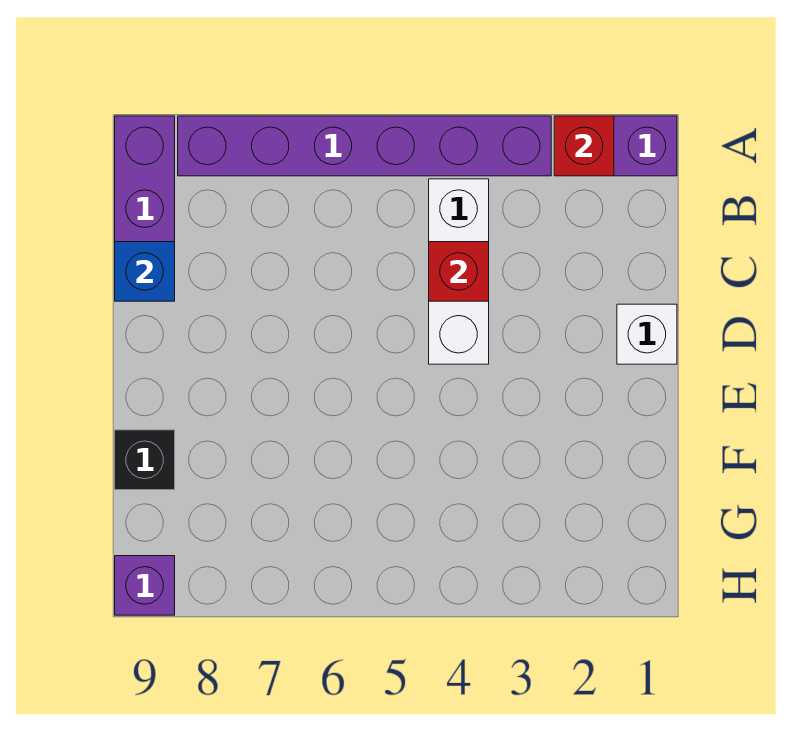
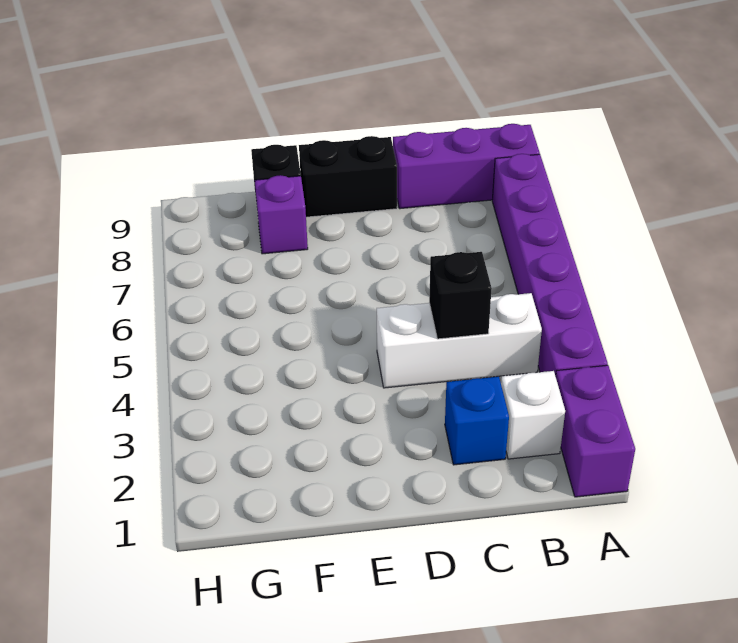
red brick A2 level 2 -> none
red brick C4 level 2 -> black brick C4 level 2
blue brick C9 level 2 -> blue brick C2 level 1
white brick D1 level 1 -> white brick B2 level 1
none -> black brick D9:E9 level 1
purple brick H9 level 1 -> purple brick F8 level 1

